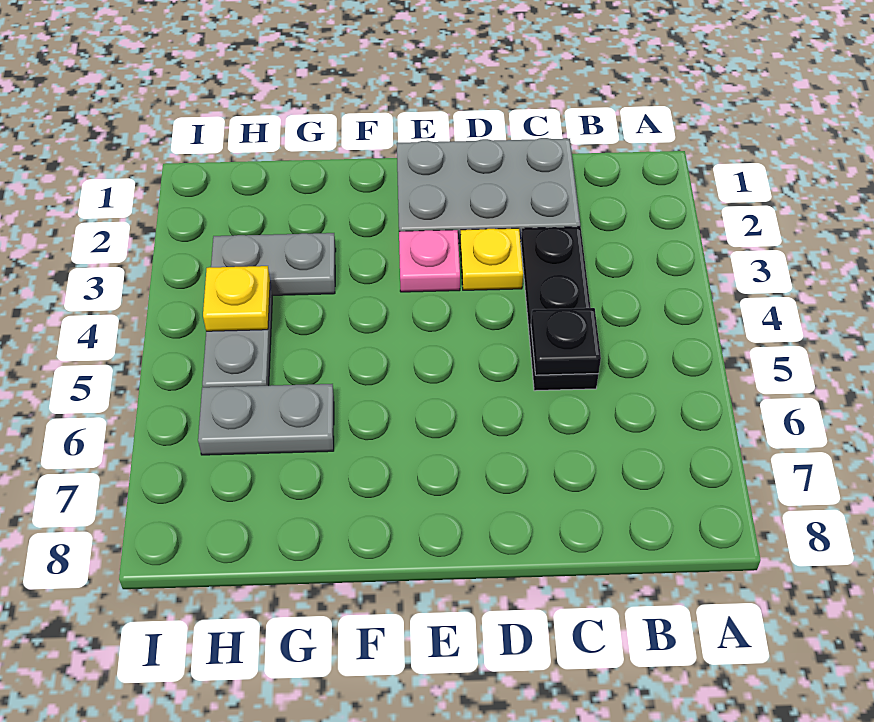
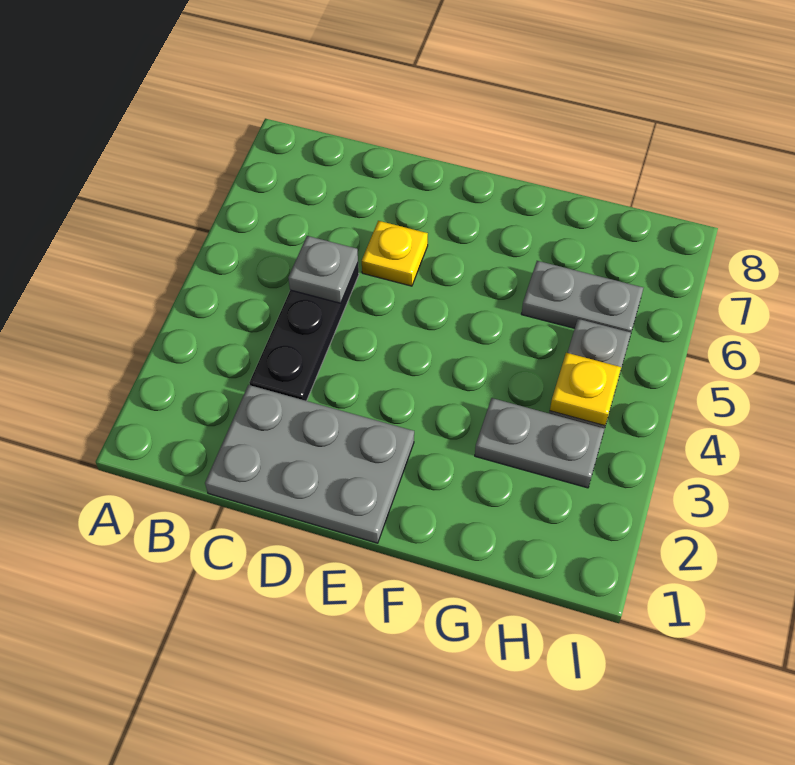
black plate C5 level 2 -> grey plate C5 level 2
yellow plate D3 level 1 -> yellow plate D6 level 1
pink plate E3 level 1 -> none

